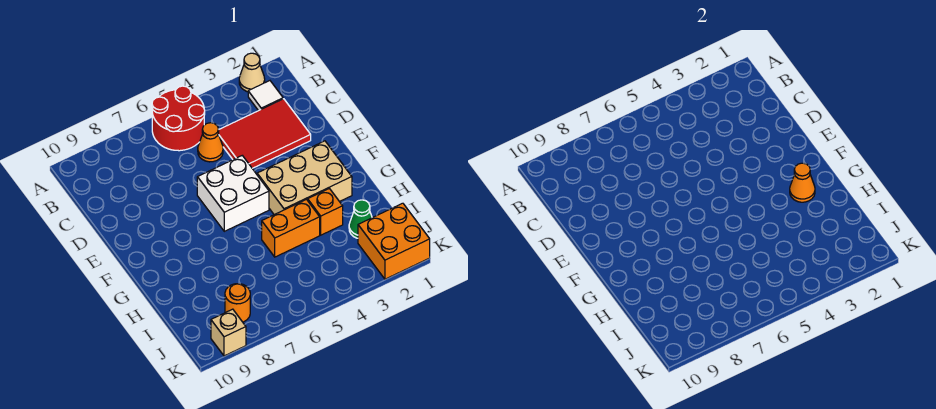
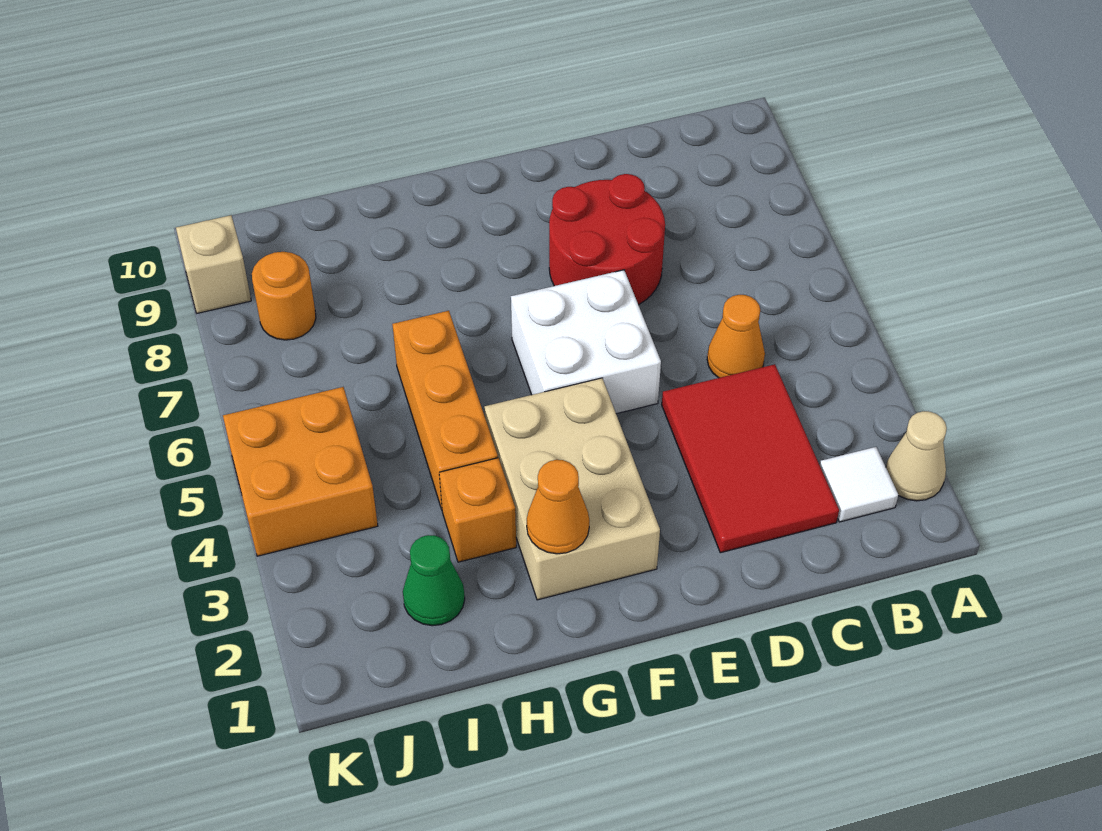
red round brick A5:B6 level 1 -> red round brick D7:E8 level 1
orange brick H4:H5 level 1 -> orange brick H4:H6 level 1
orange brick J1:K2 level 1 -> orange brick J4:K5 level 1

